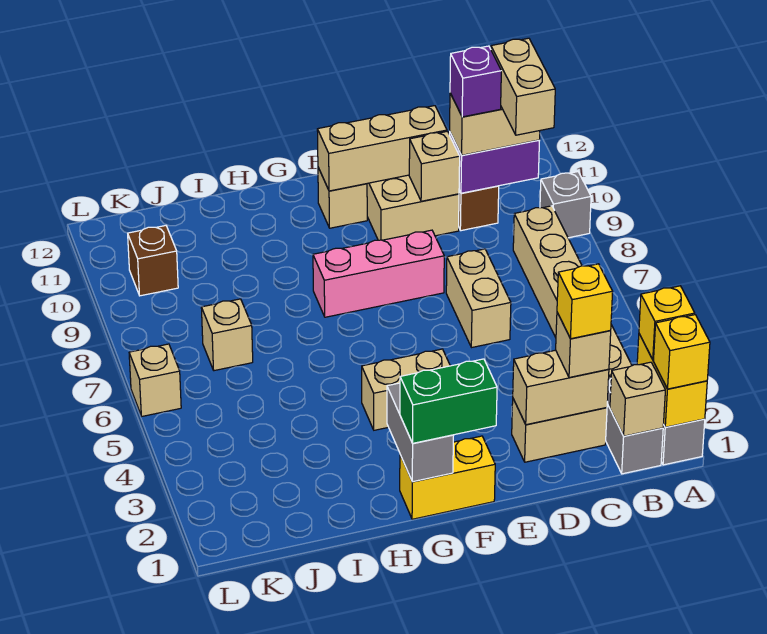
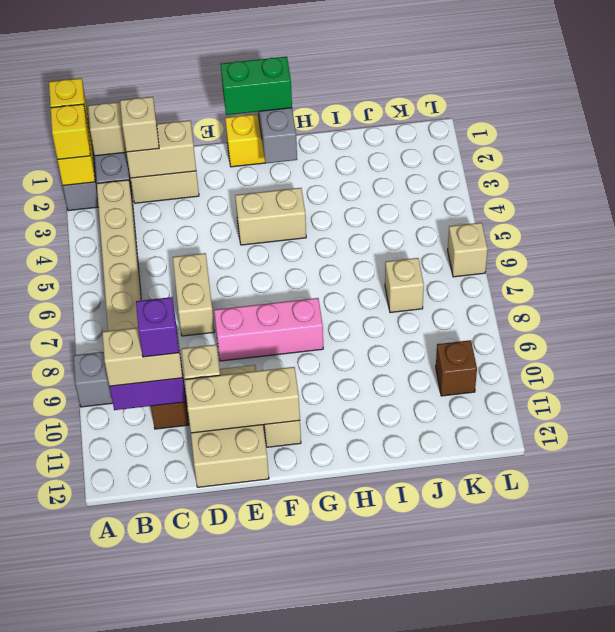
tan brick B9:B10 level 4 -> none
yellow brick C2 level 4 -> none

